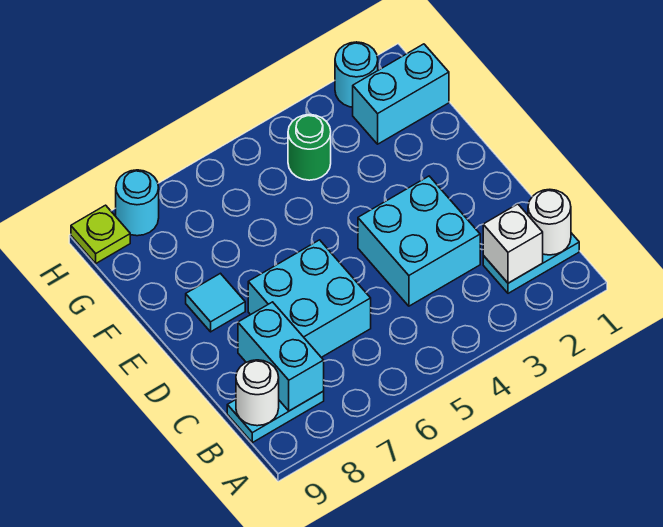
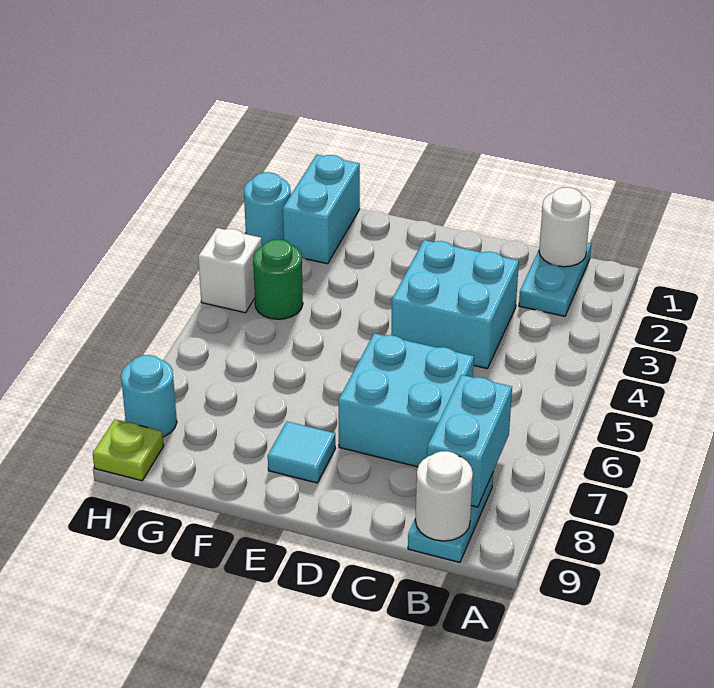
white brick B2 level 2 -> white brick H4 level 1
cyan brick B8:C8 level 2 -> cyan brick B7:B8 level 2

